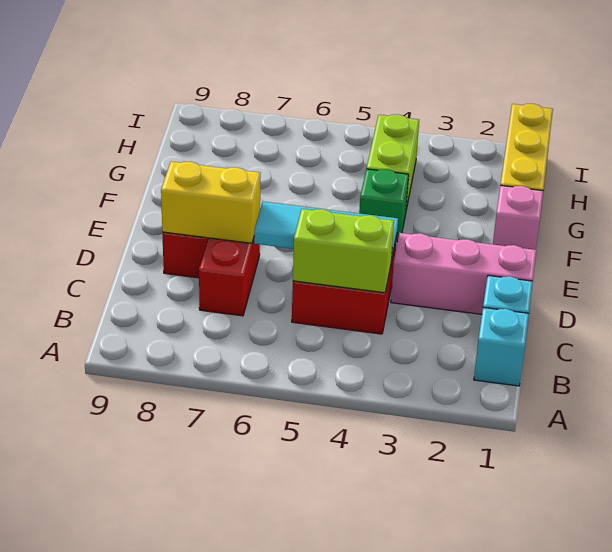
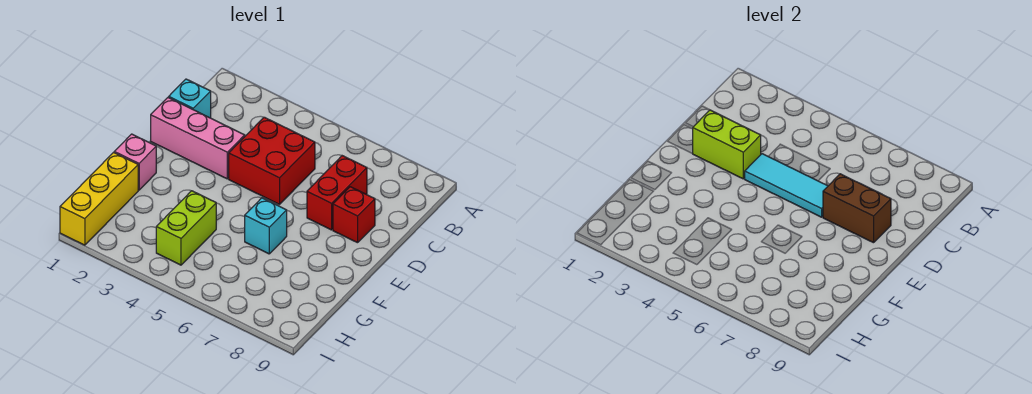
cyan brick B1 level 1 -> cyan brick F6 level 1
lime brick C4:C5 level 2 -> lime brick D2:D3 level 2
yellow brick D7:D8 level 2 -> brown brick D7:D8 level 2
green brick F4 level 1 -> none

